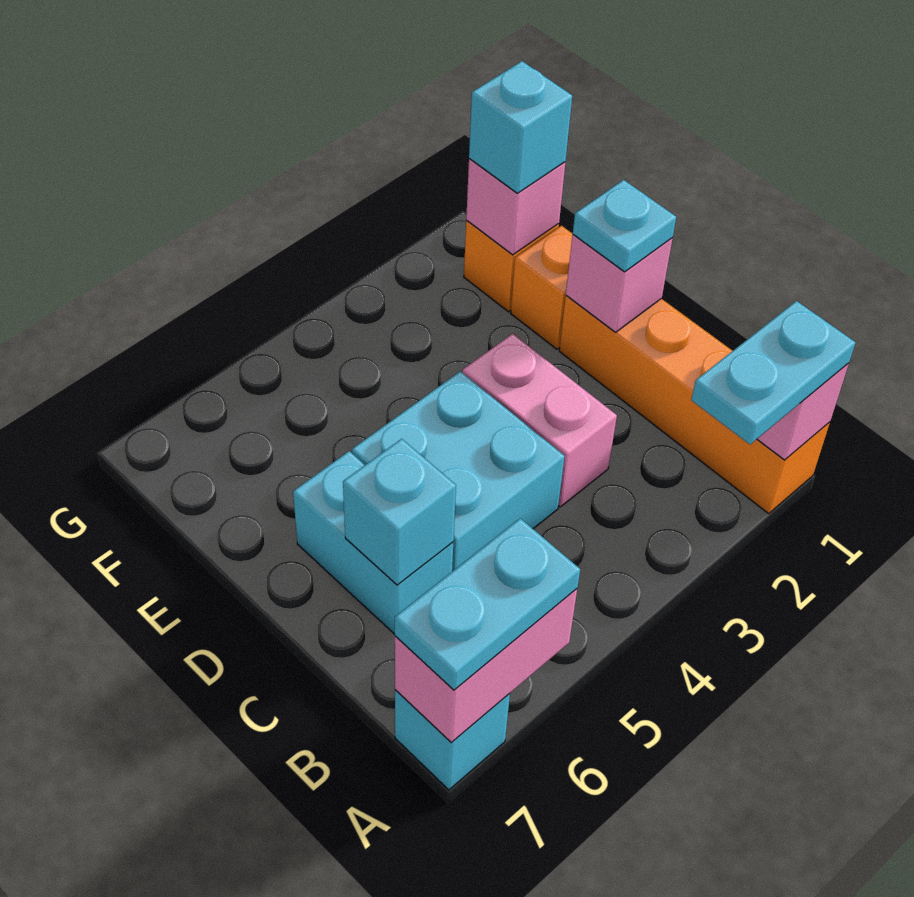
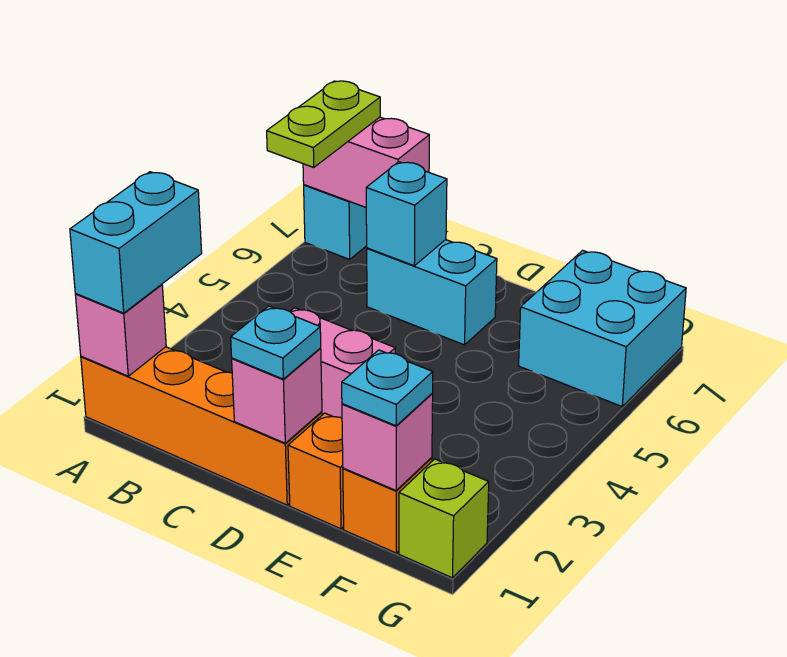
cyan plate A1:A2 level 3 -> cyan brick A1:A2 level 3
pink brick A6:A7 level 2 -> pink brick A7:B7 level 2
cyan plate A6:A7 level 3 -> lime plate A6:A7 level 3
cyan brick C4:D5 level 1 -> cyan brick F6:G7 level 1
cyan brick F1 level 3 -> cyan plate F1 level 3
none -> lime brick G1 level 1

